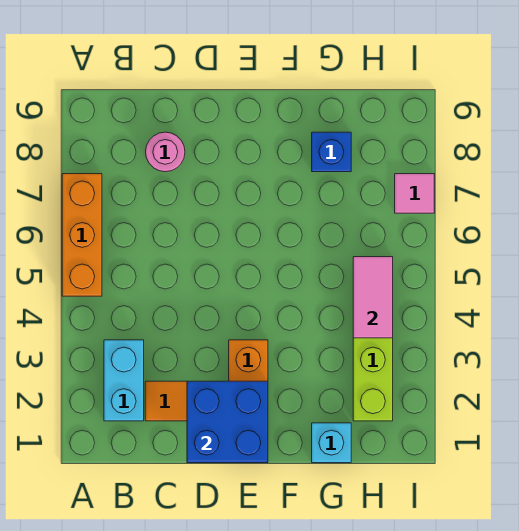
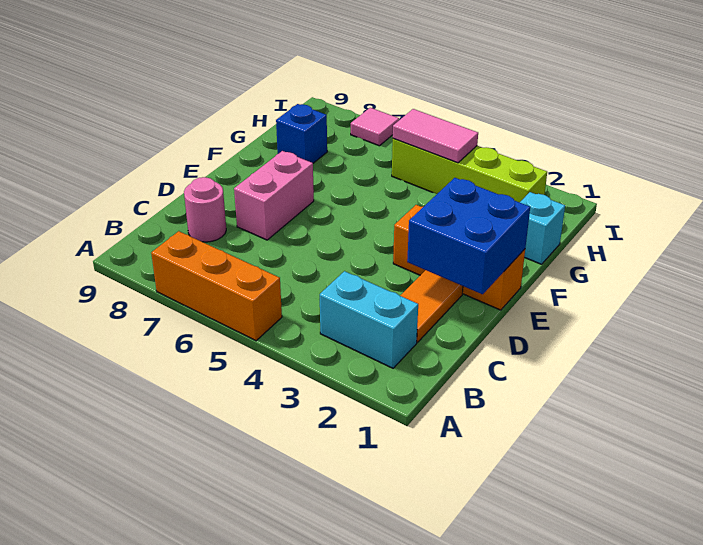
none -> pink brick D7:E7 level 1

